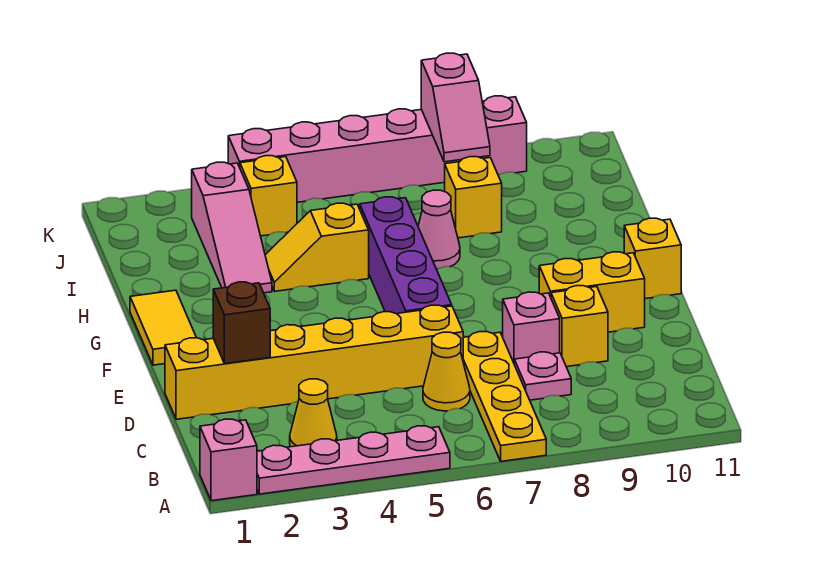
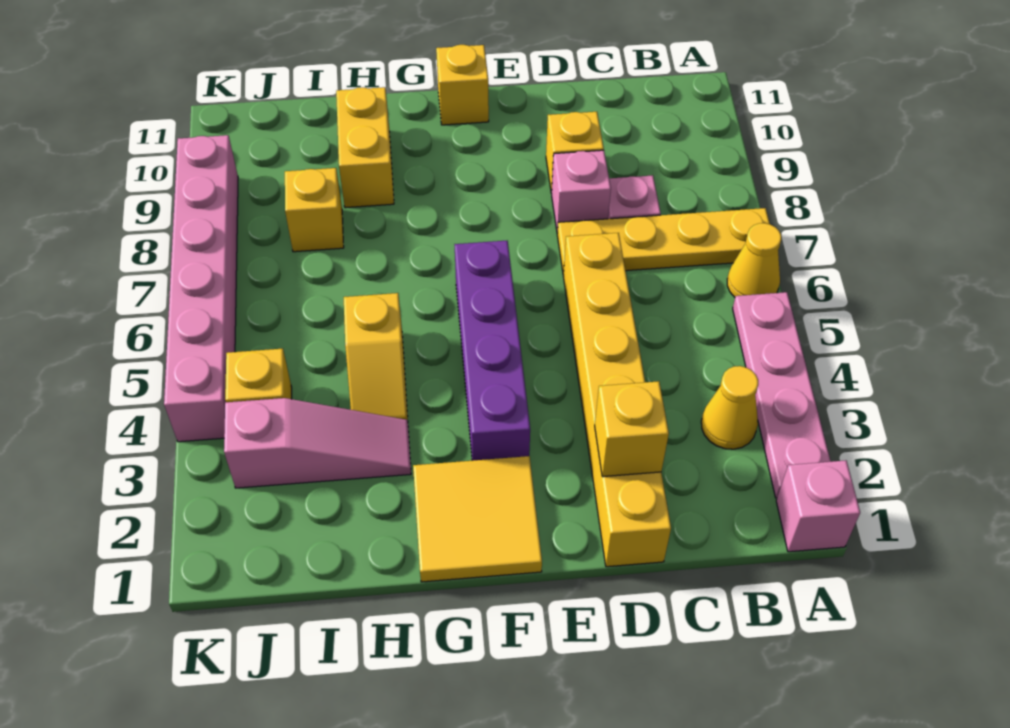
yellow cone C6 level 1 -> yellow cone A6 level 1
brown brick D2 level 2 -> yellow brick D2 level 2
purple brick E6:H6 level 1 -> purple brick F3:F6 level 1
yellow brick E9:E10 level 1 -> yellow brick H9:H10 level 1
yellow tile F1:G1 level 1 -> yellow tile F1:G2 level 1
pink cone H7 level 1 -> none
pink slope J8:K8 level 2 top K -> none

